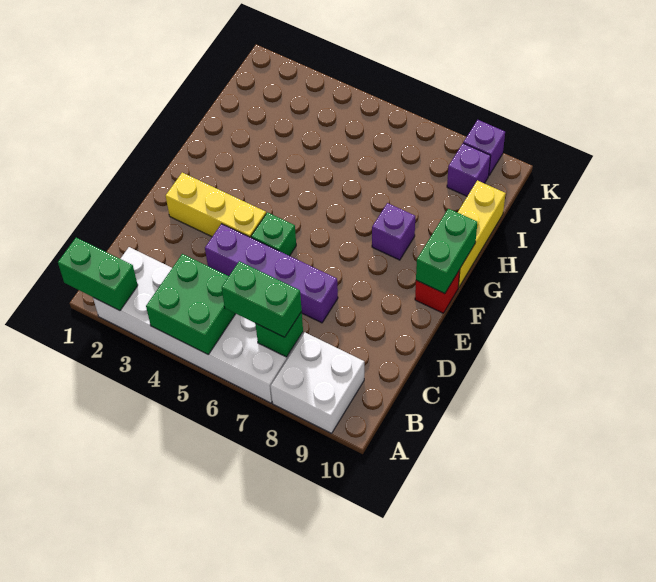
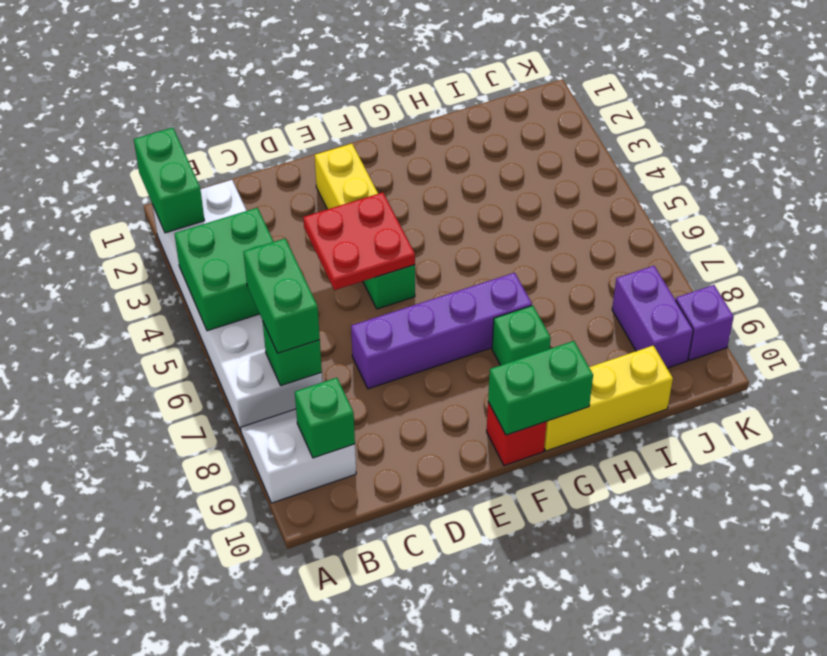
white brick A8:B9 level 1 -> white slope A8:B9 level 1 top 9
none -> green brick B9 level 2
purple brick D4:D7 level 1 -> purple brick D7:G7 level 1
none -> red plate D4:E5 level 2
purple brick G8 level 1 -> green brick G8 level 1
purple brick J9 level 1 -> purple brick J8:J9 level 1

